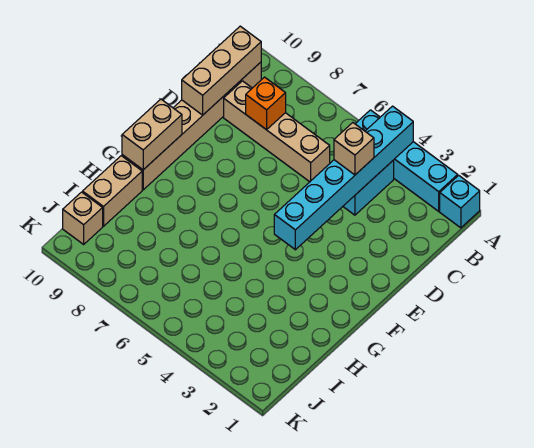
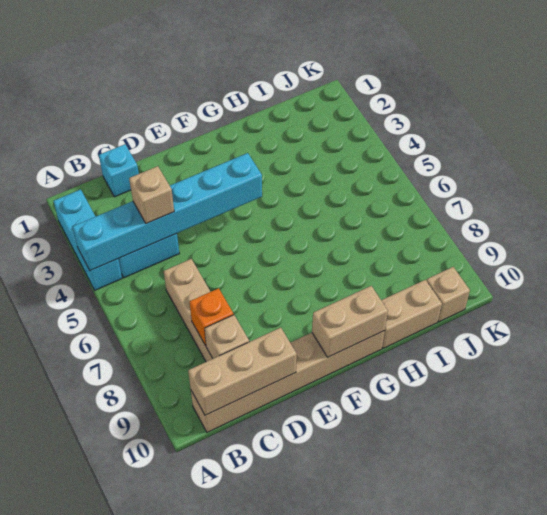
cyan brick A1 level 1 -> cyan brick C1 level 1
cyan brick A2:A5 level 1 -> cyan brick A2:A4 level 1
none -> tan brick C9 level 2

